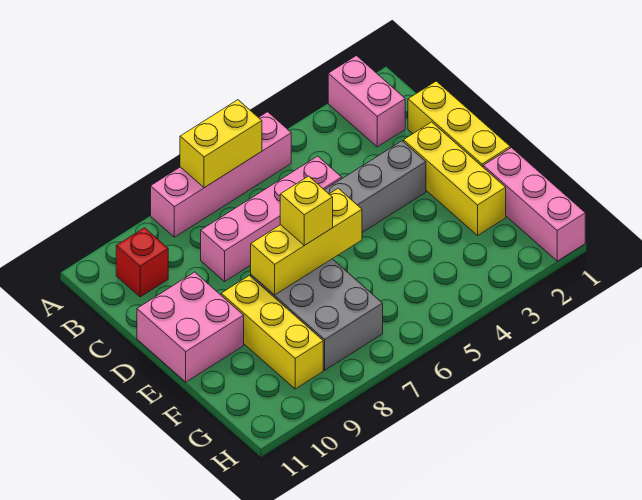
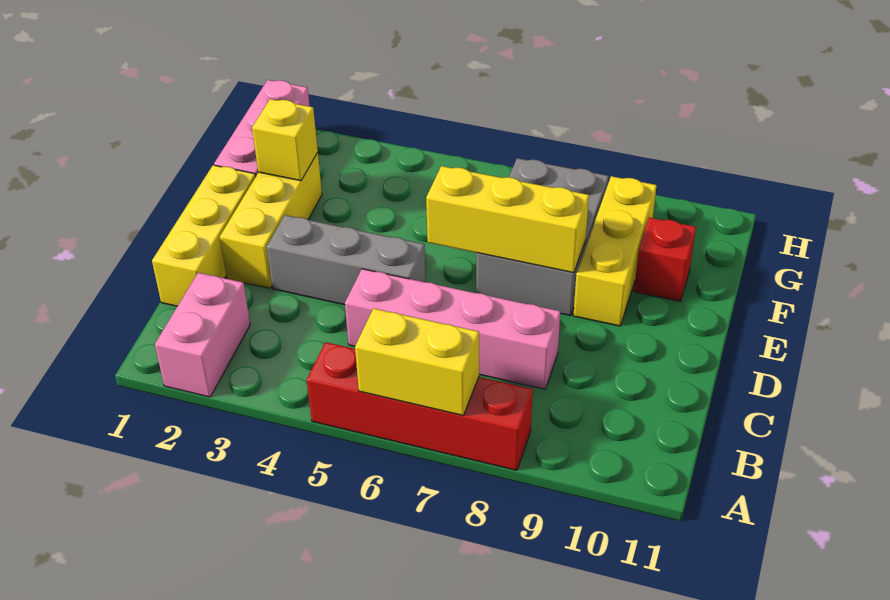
pink brick A5:A8 level 1 -> red brick A5:A8 level 1
red brick B10 level 1 -> red brick F10 level 1
pink brick D10:E11 level 1 -> none
yellow brick E7 level 3 -> yellow brick F2 level 2

